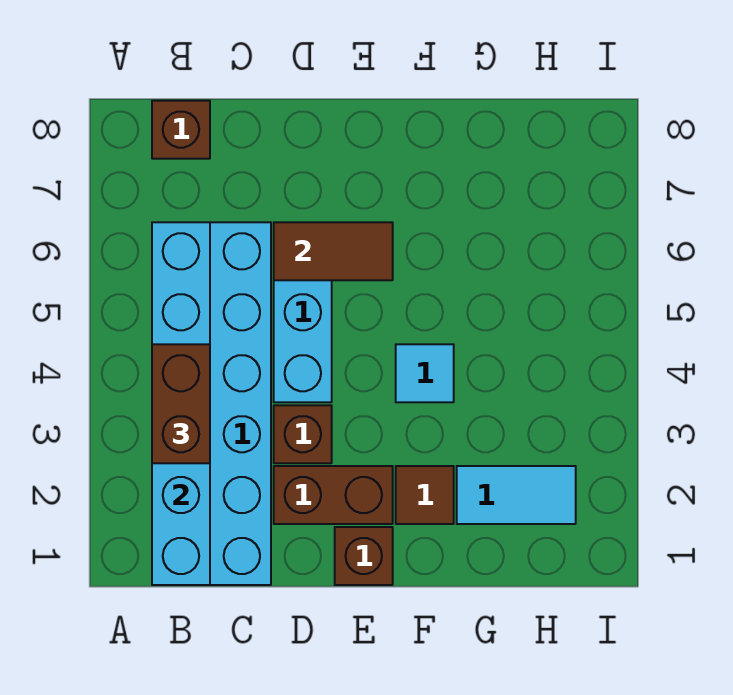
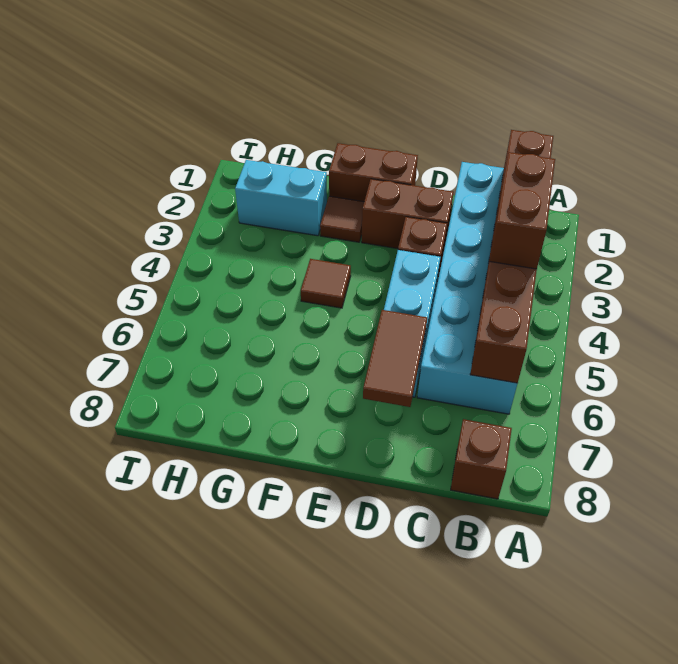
cyan brick B1:B6 level 2 -> brown brick B1:B6 level 2
brown tile D6:E6 level 2 -> brown tile D6:D7 level 2
brown brick E1 level 1 -> brown brick E1:F1 level 1
cyan tile F4 level 1 -> brown tile F4 level 1
cyan tile G2:H2 level 1 -> cyan brick G2:H2 level 1

